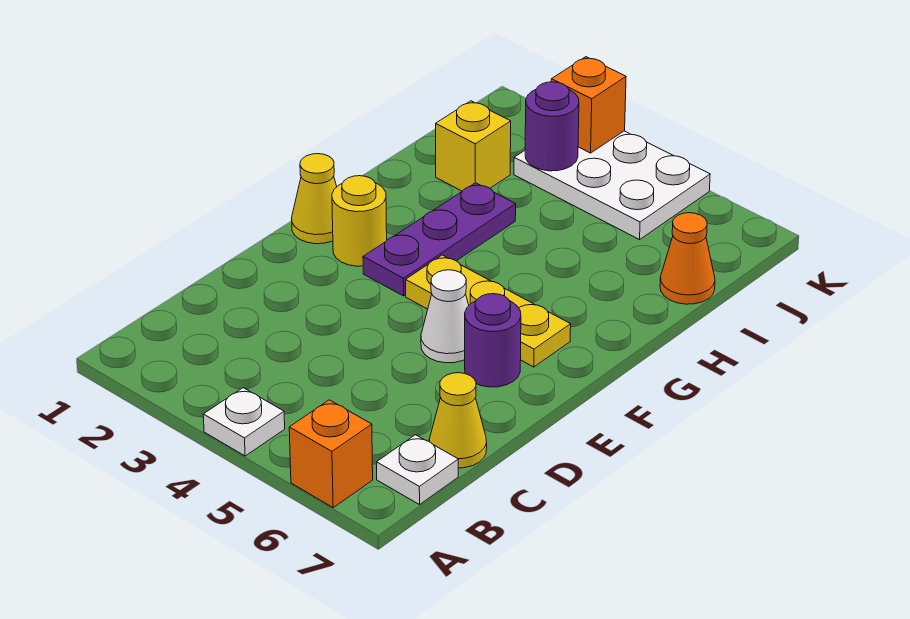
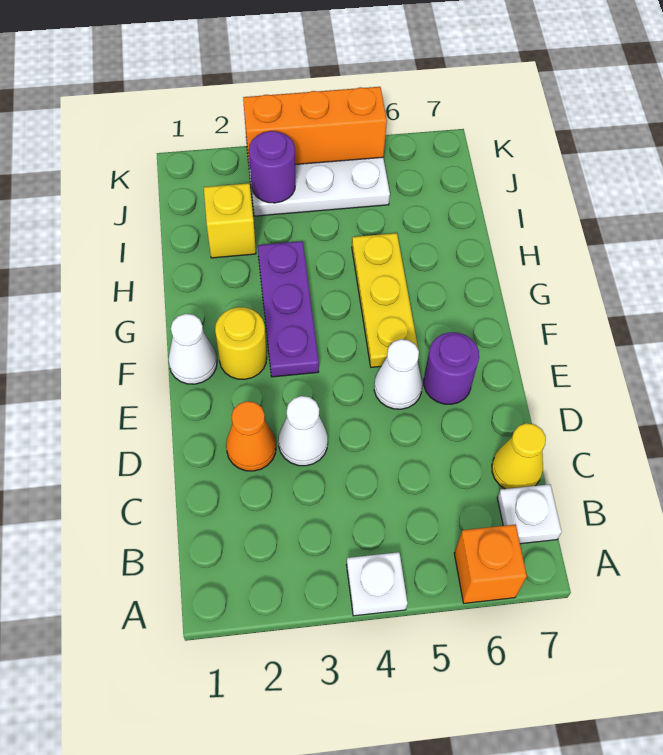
none -> white cone D3 level 1
yellow cone F1 level 1 -> white cone F1 level 1
yellow plate F4:F6 level 1 -> yellow plate F5:H5 level 1
orange cone I7 level 1 -> orange cone D2 level 1
orange brick K3 level 2 -> orange brick K3:K5 level 2

